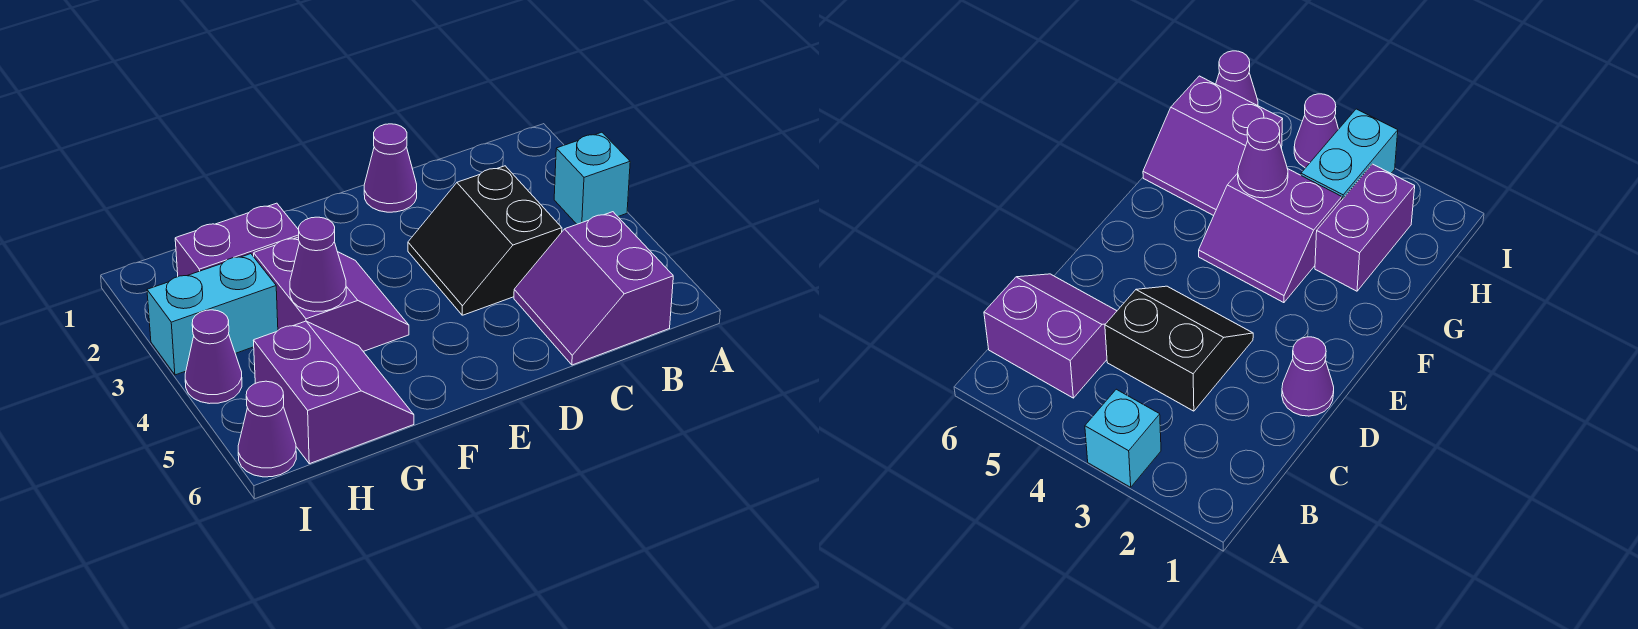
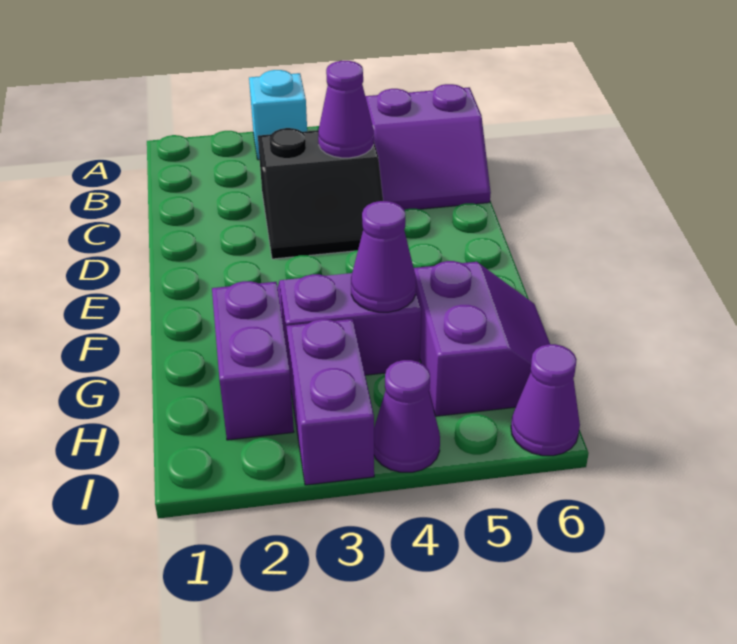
purple cone D1 level 1 -> purple cone C4 level 2
purple slope G5:H6 level 1 top H -> purple slope G5:H6 level 1 top 5
cyan brick H3:I3 level 1 -> purple brick H3:I3 level 1

